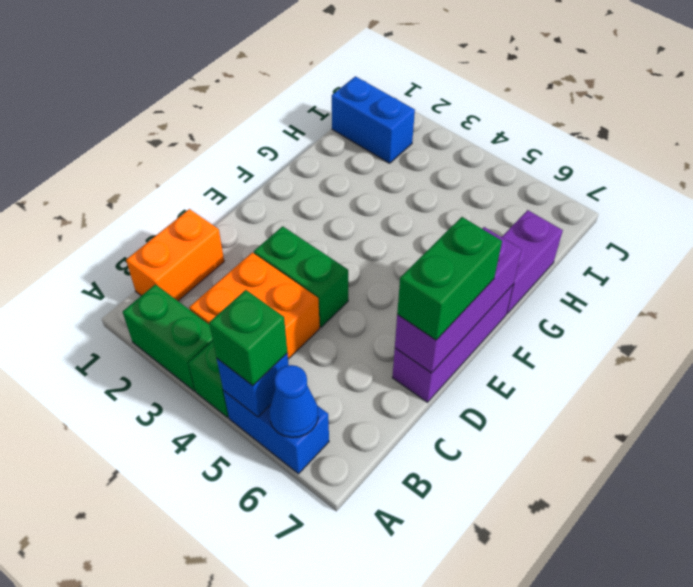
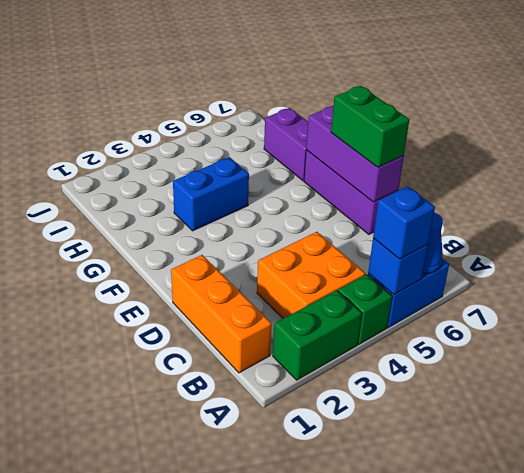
green brick A5 level 3 -> blue brick A5 level 3
orange brick B1:C1 level 1 -> orange brick B1:D1 level 1
green brick D3:D4 level 1 -> none
blue brick I1:I2 level 1 -> blue brick G3:G4 level 1

